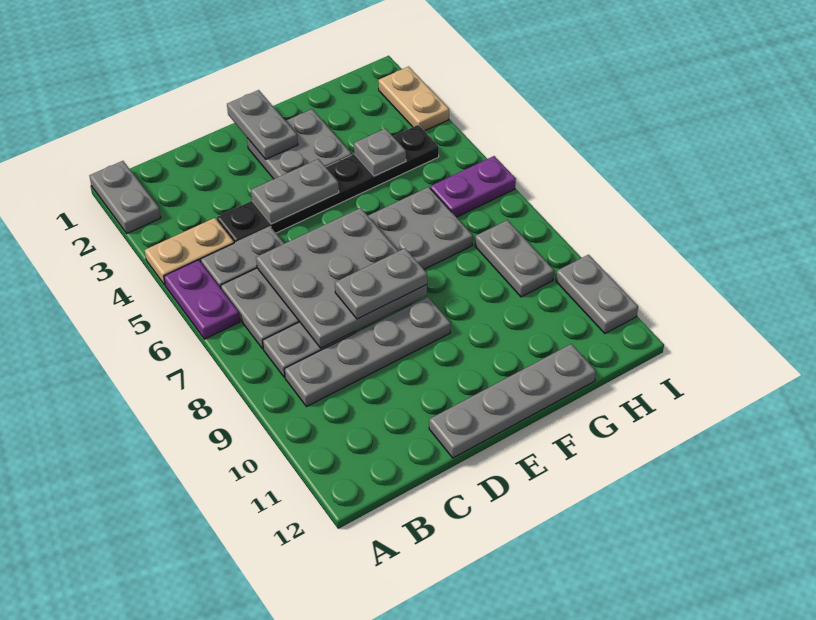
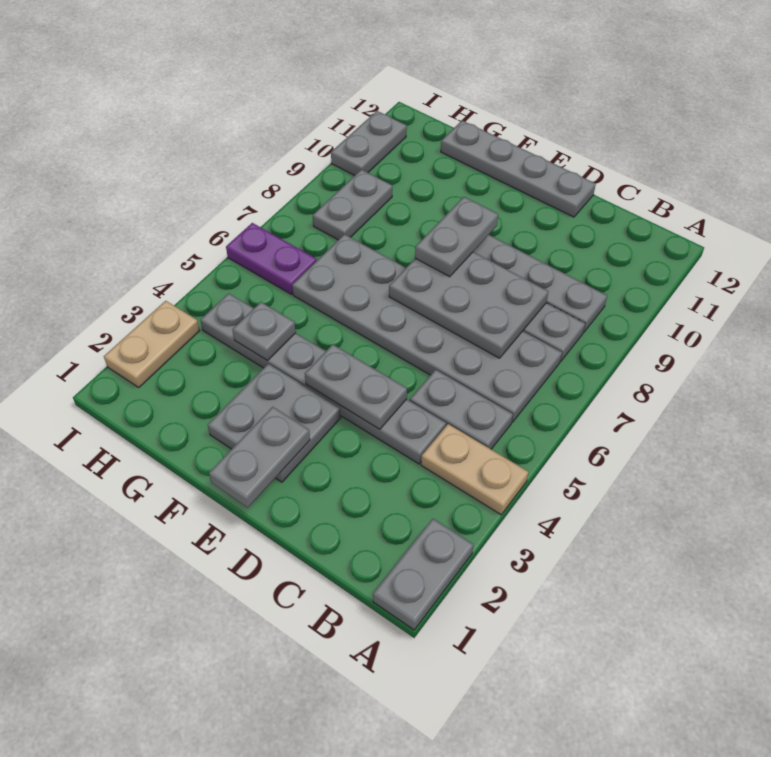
purple plate A5:A6 level 1 -> none
black plate C4:H4 level 1 -> grey plate C4:H4 level 1
grey plate C6:E8 level 2 -> grey plate C7:E8 level 2
grey plate D8:E8 level 3 -> grey plate E8:E9 level 3

